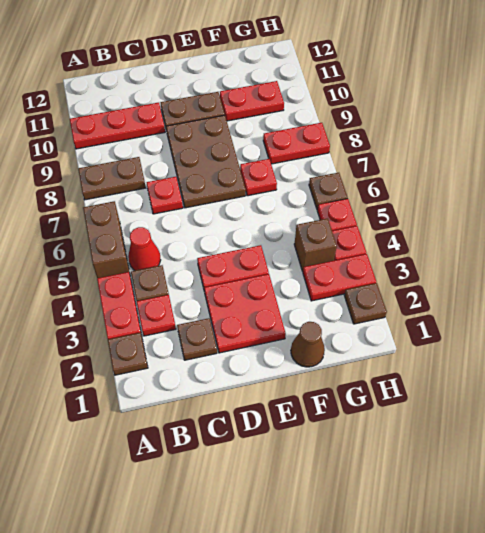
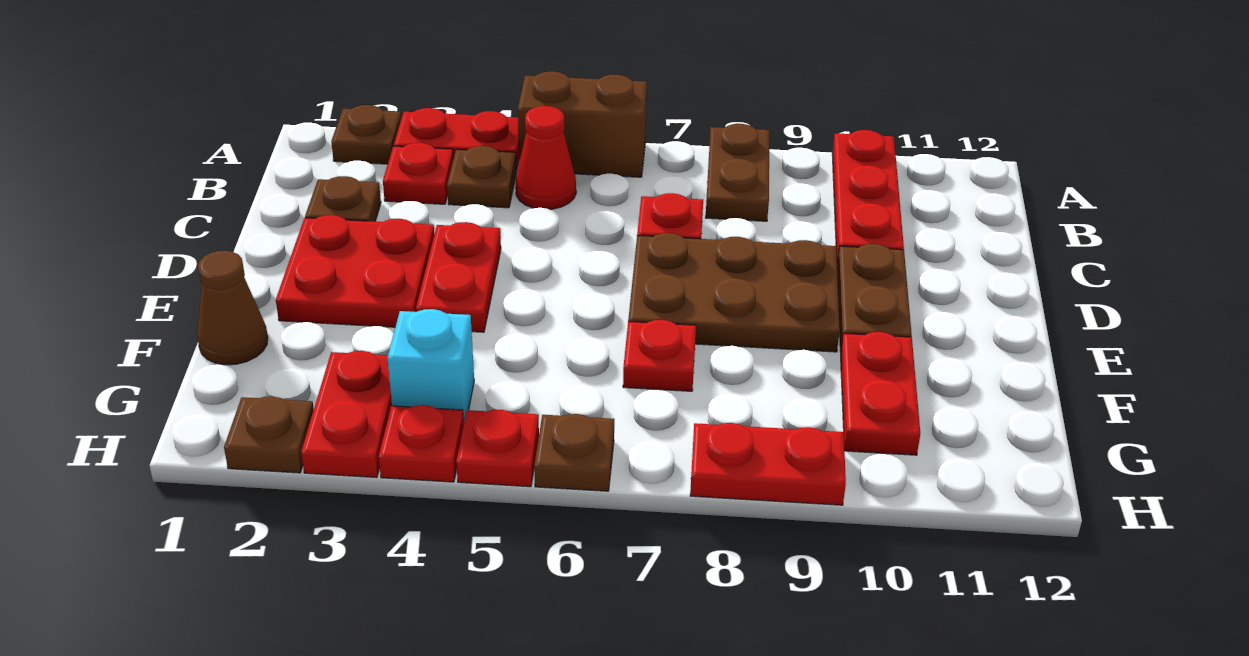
brown brick G4 level 1 -> cyan brick G4 level 1
red plate G8:H8 level 1 -> red plate H8:H9 level 1

